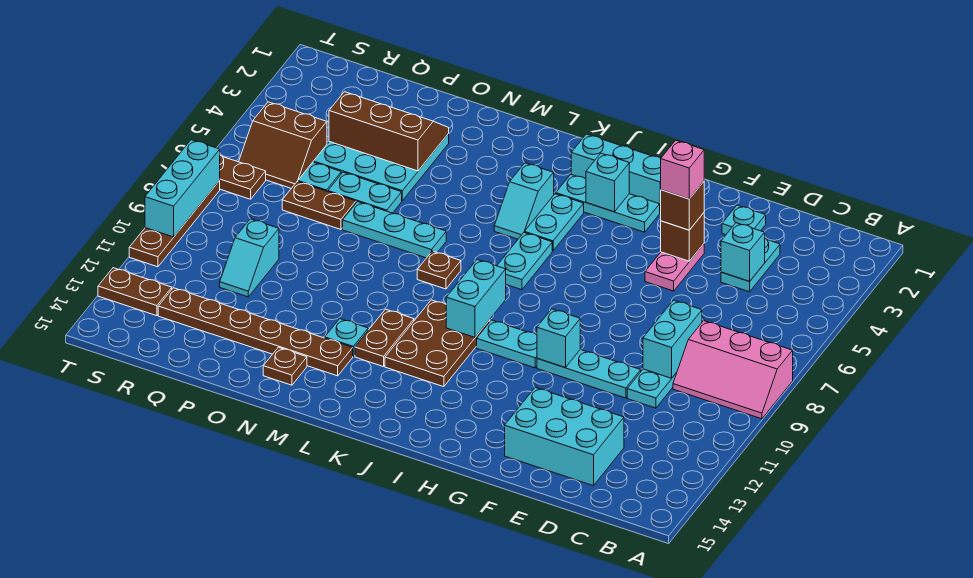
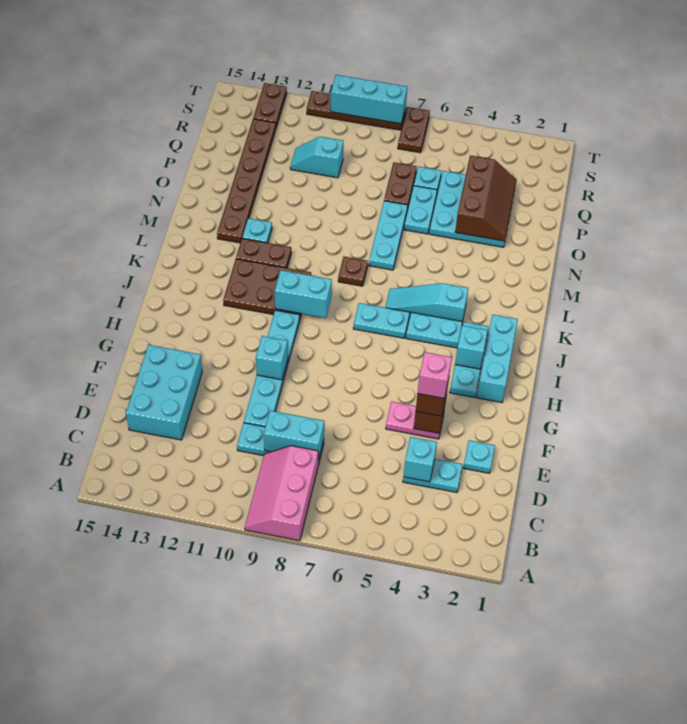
cyan slope K4:K5 level 1 top 4 -> cyan slope K4:K6 level 1 top 4
brown plate N14 level 1 -> none
brown slope R5:S6 level 1 top 5 -> none

